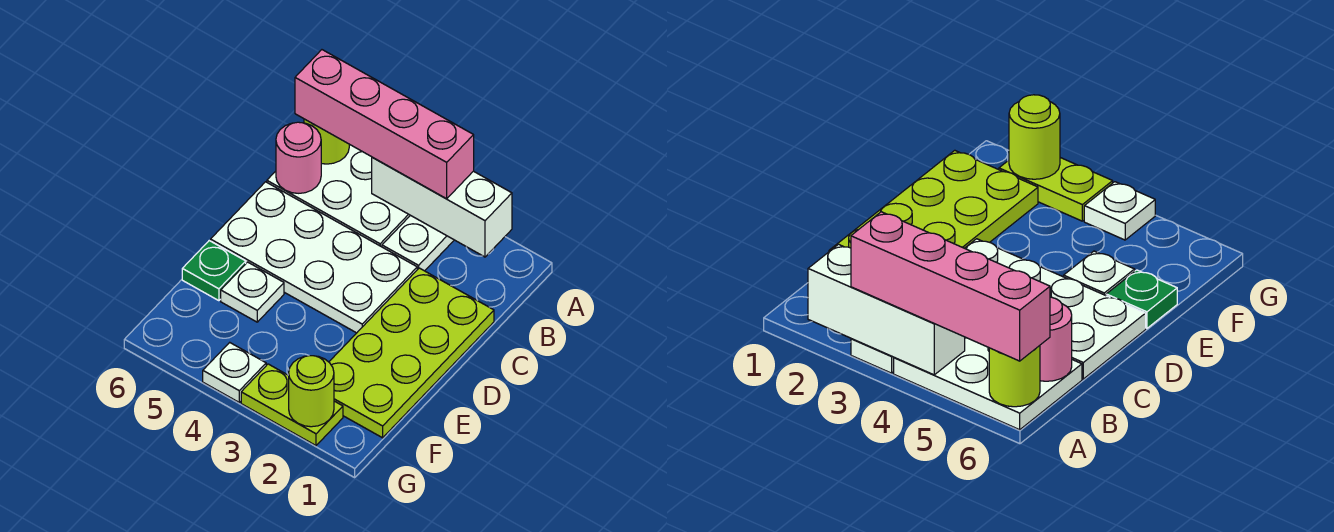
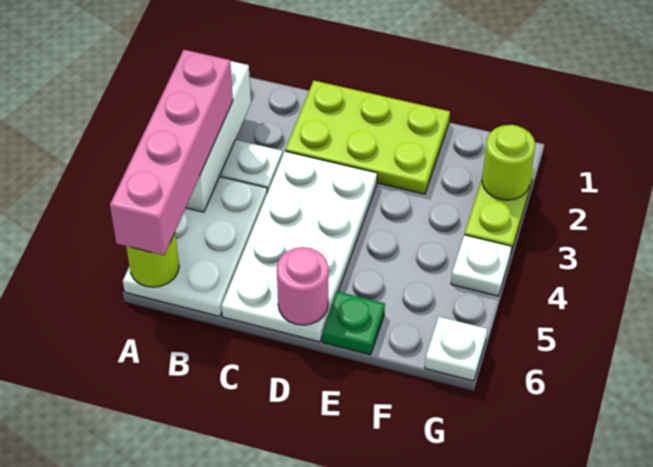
pink round brick B6 level 2 -> pink round brick D6 level 2
lime plate C1:F2 level 1 -> lime plate C1:E2 level 1
white plate E5 level 1 -> white plate G6 level 1

